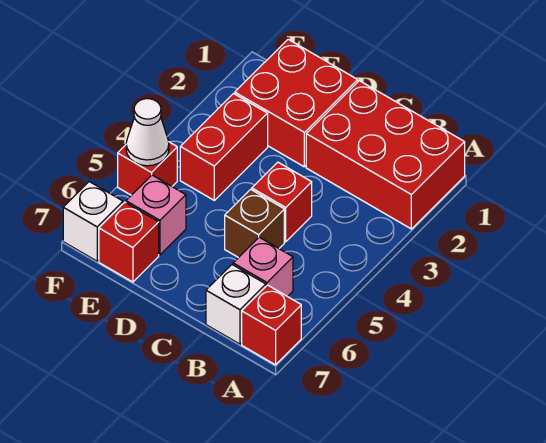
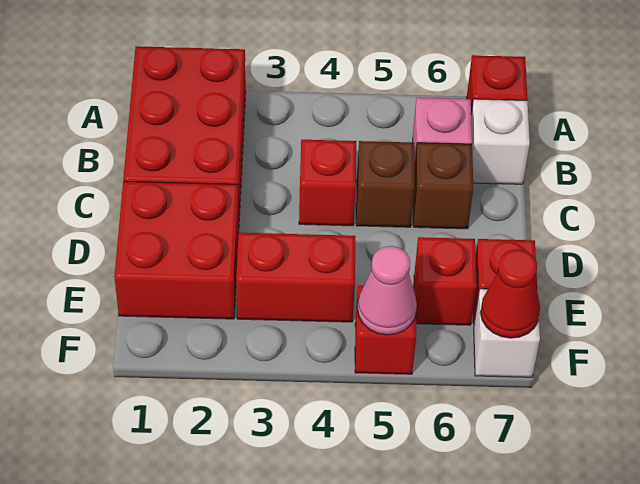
none -> brown brick C6 level 1
pink brick E6 level 1 -> red brick E6 level 1
white cone F5 level 2 -> pink cone F5 level 2
none -> red cone F7 level 2

